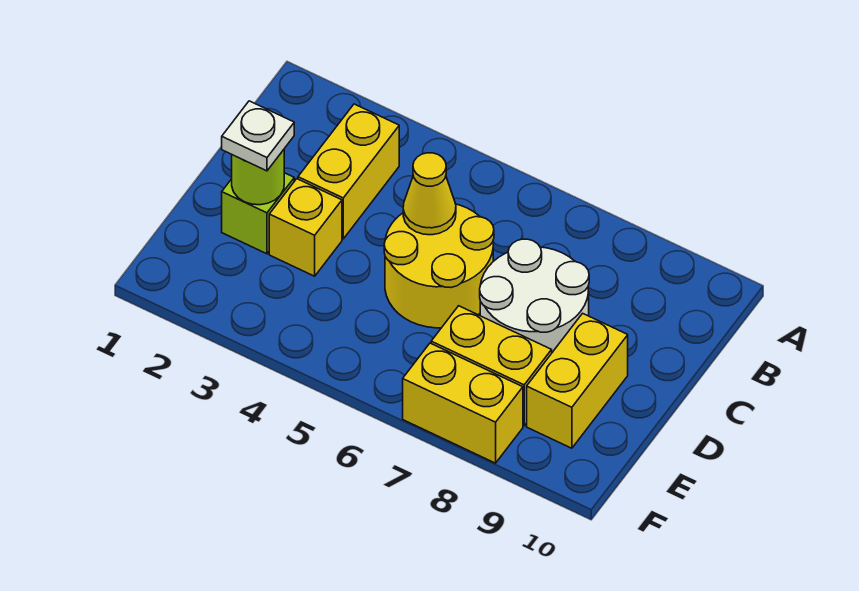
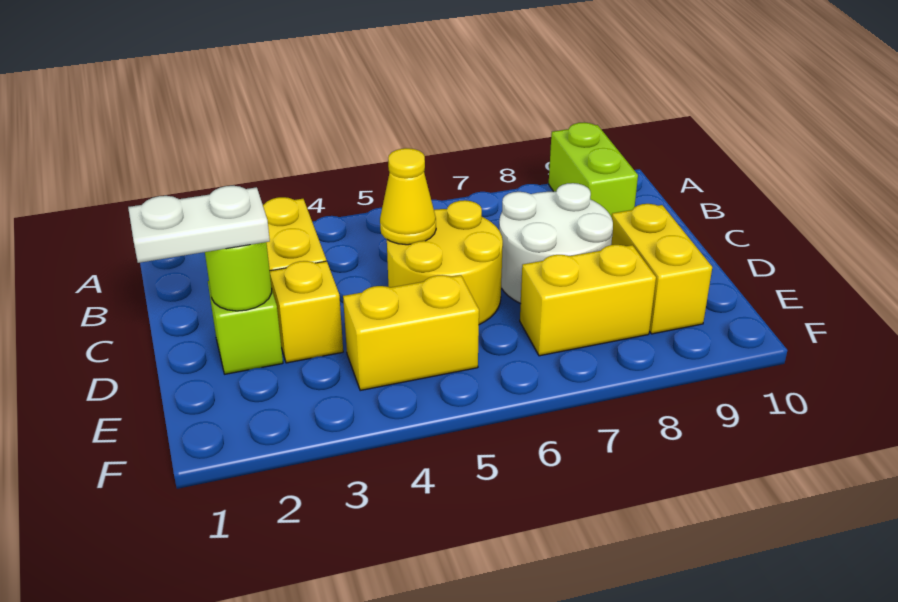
none -> lime brick A9:B9 level 1
white plate D2 level 3 -> white plate D1:D2 level 3
yellow brick F7:F8 level 1 -> yellow brick E4:E5 level 1

